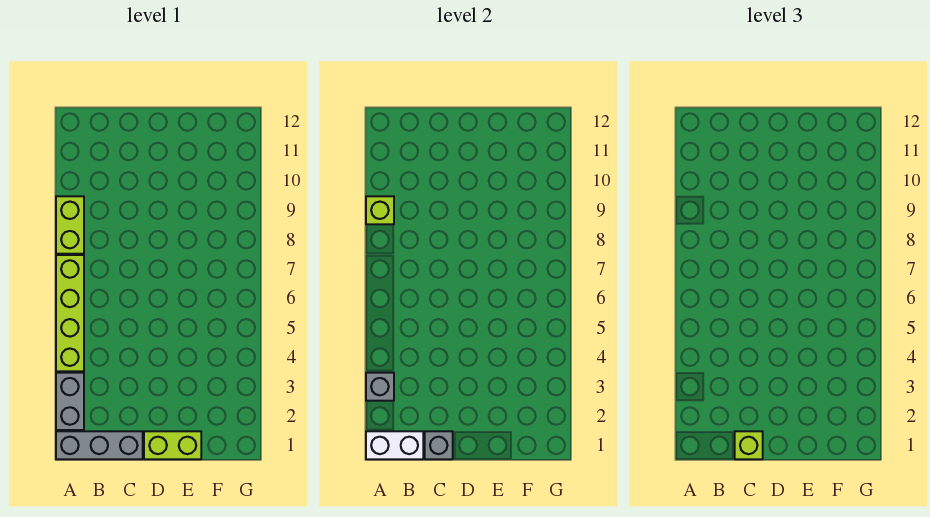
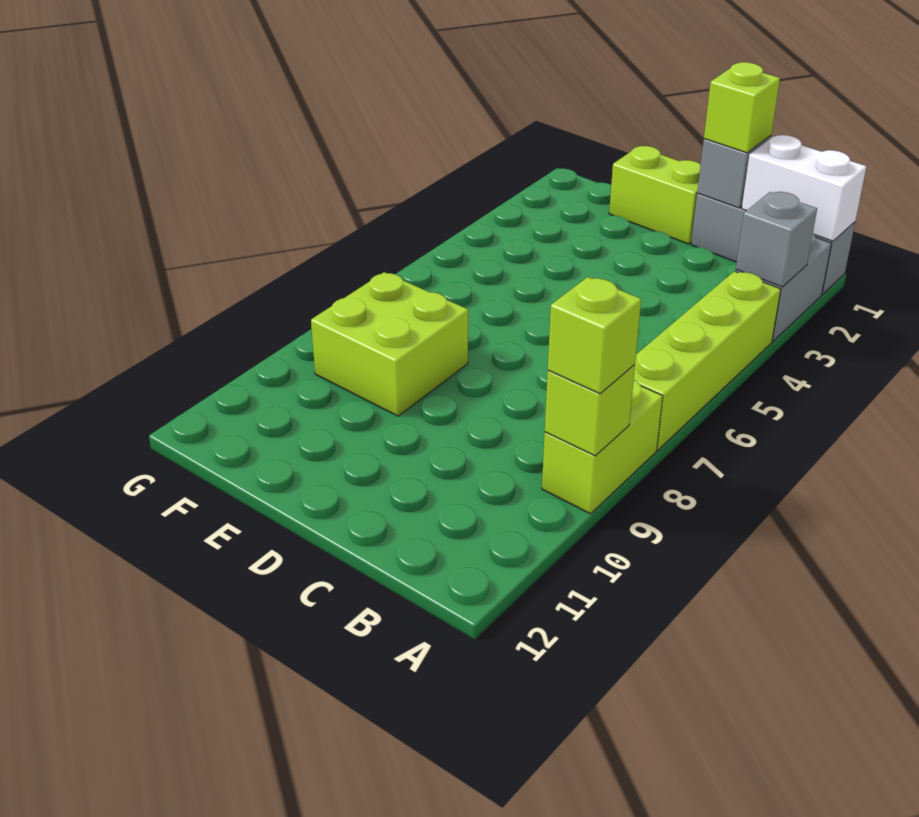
none -> lime brick A9 level 3
none -> lime brick E8:F9 level 1

